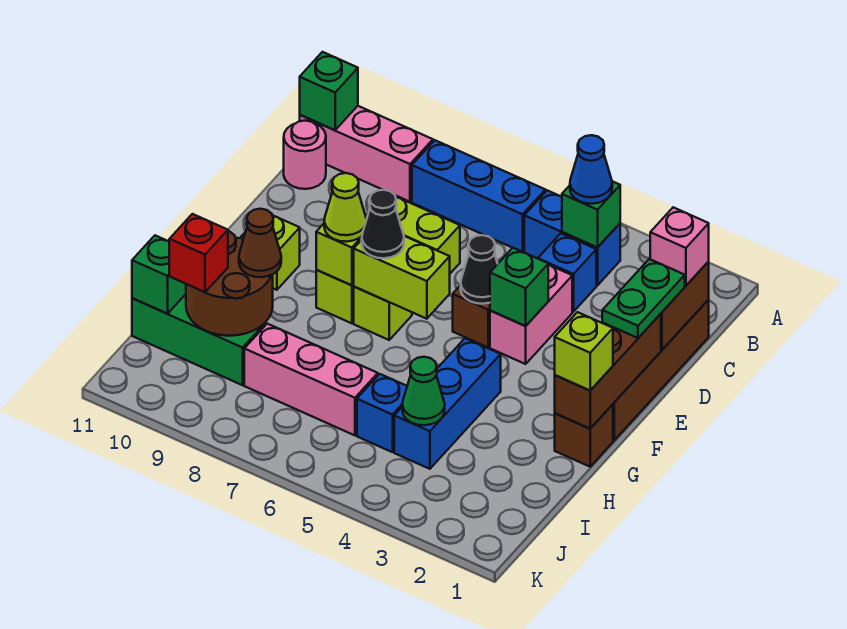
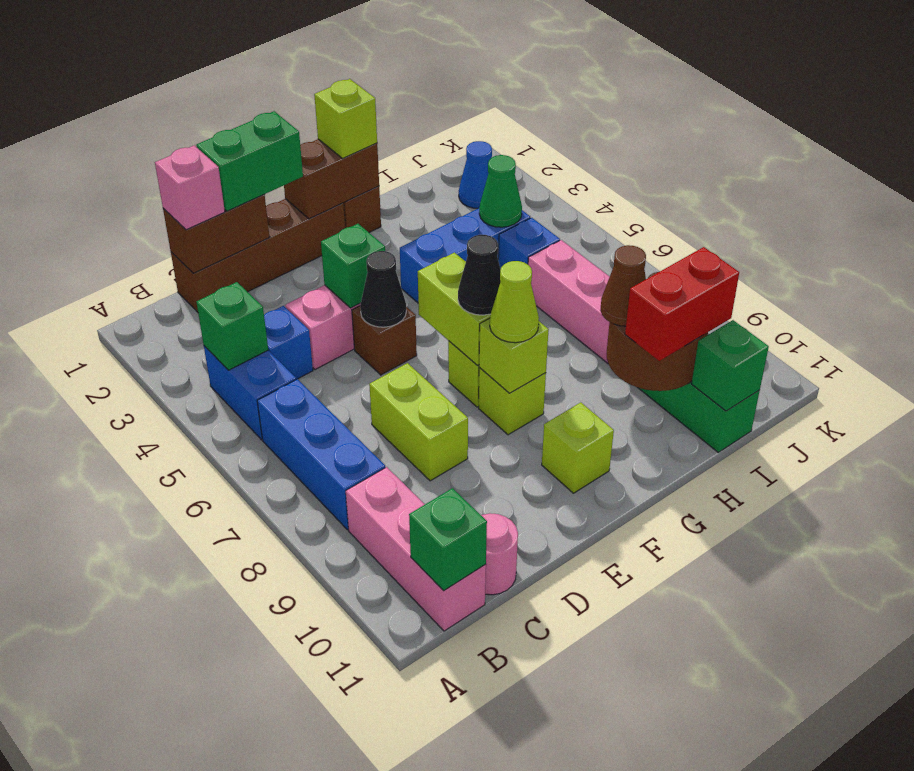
blue cone B4 level 3 -> blue cone J2 level 1
green plate D1:E1 level 3 -> green brick D1:E1 level 3
brown brick E1:G1 level 2 -> brown brick F1:G1 level 2
red brick I10 level 3 -> red brick H10:I10 level 3

